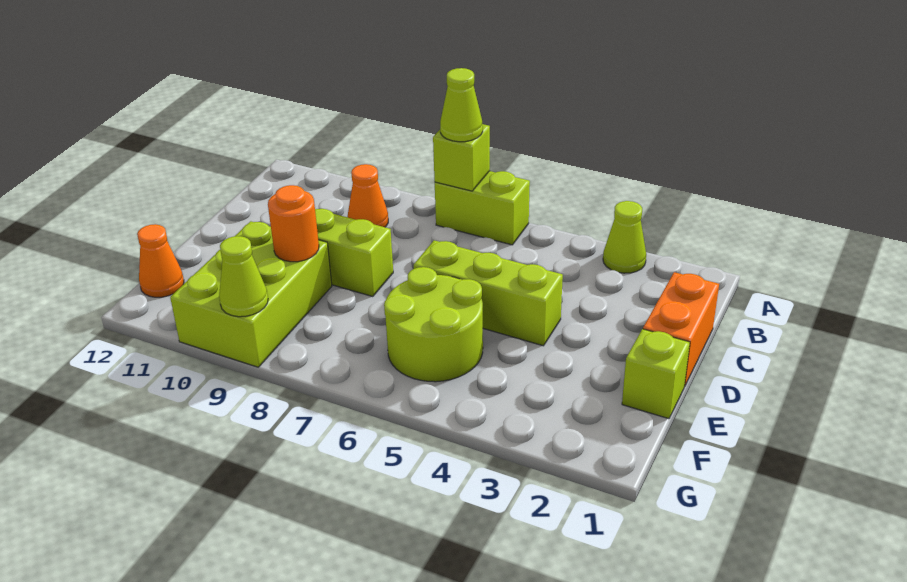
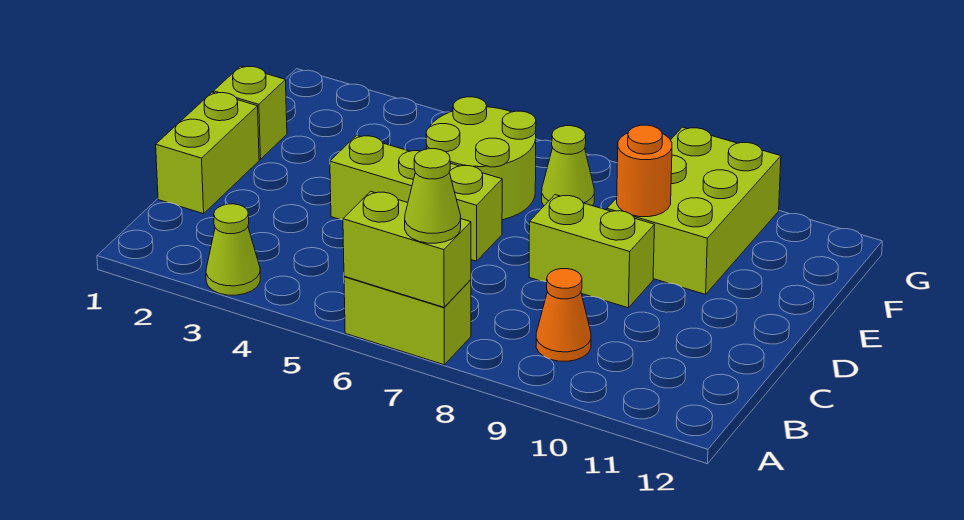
lime brick A7 level 2 -> lime brick A6:A7 level 2
orange brick C1:D1 level 1 -> lime brick C1:D1 level 1
orange cone F12 level 1 -> none
lime cone G9 level 2 -> lime cone F7 level 1

